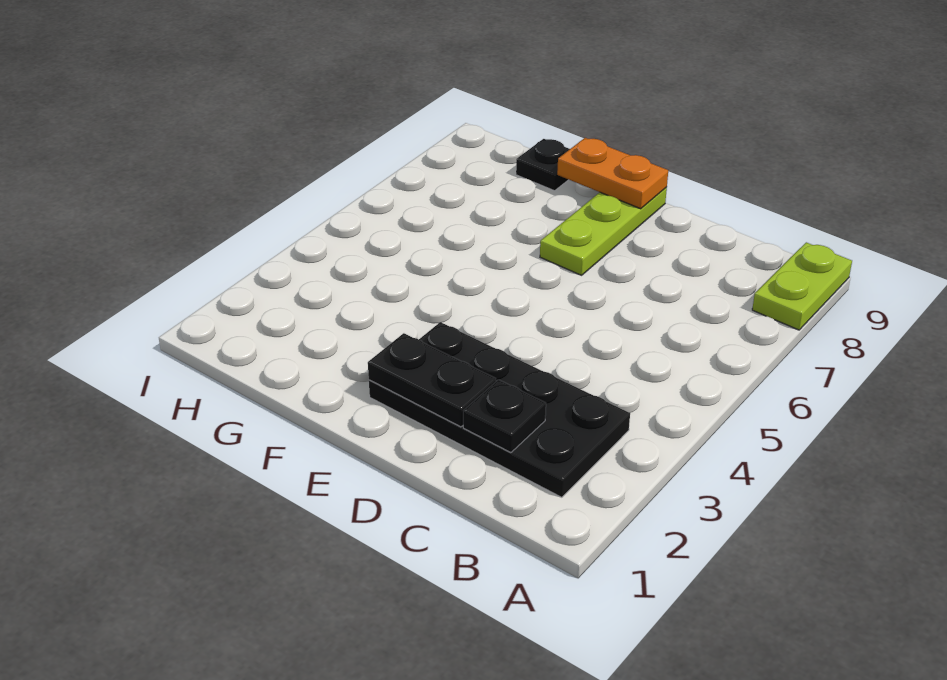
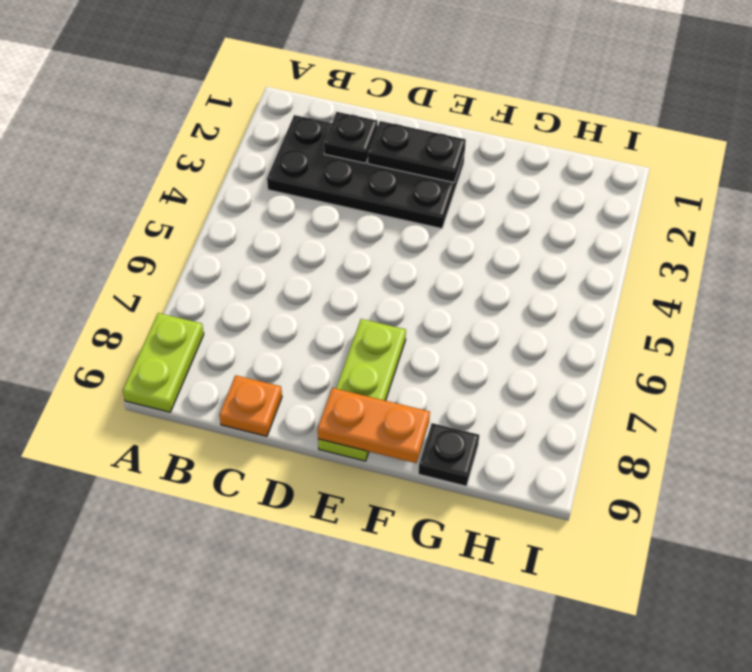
none -> orange plate C9 level 1

